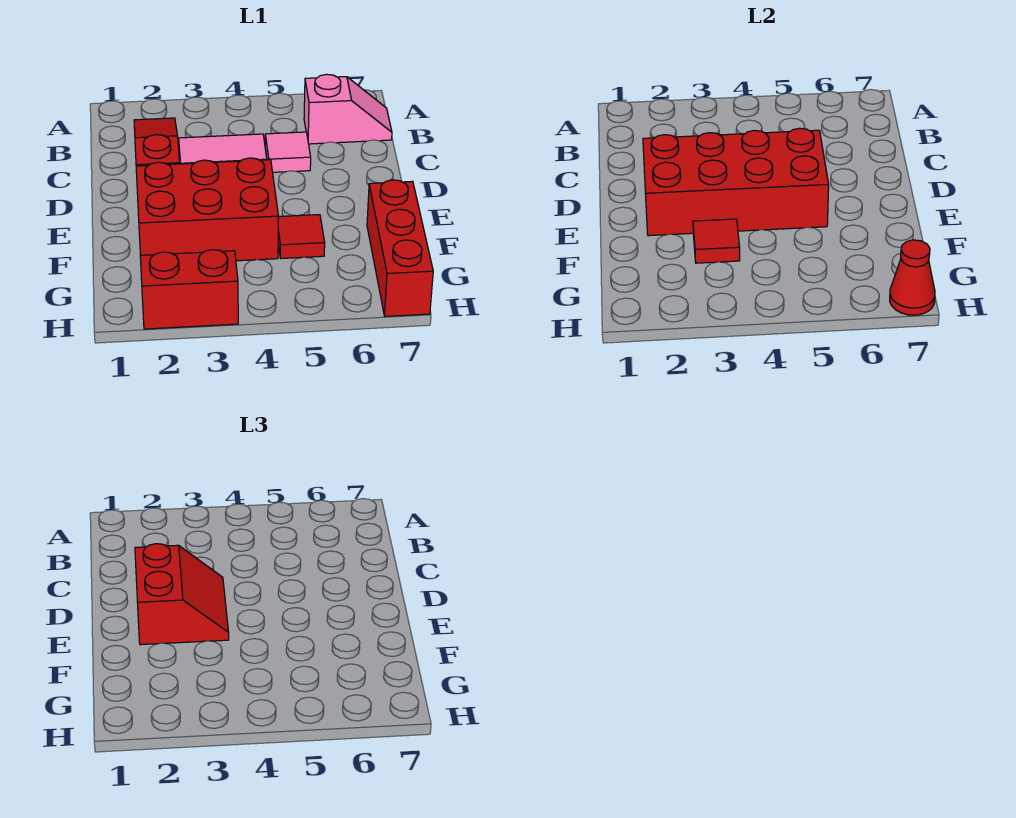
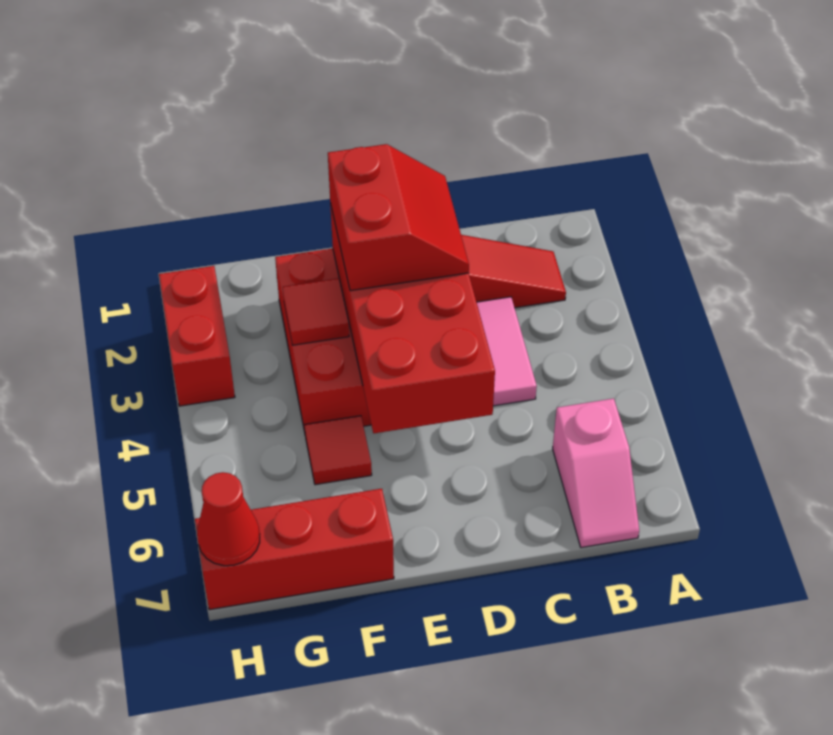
pink tile C5 level 1 -> none
red slope D2:E3 level 3 top 2 -> red slope D2:E3 level 3 top E

